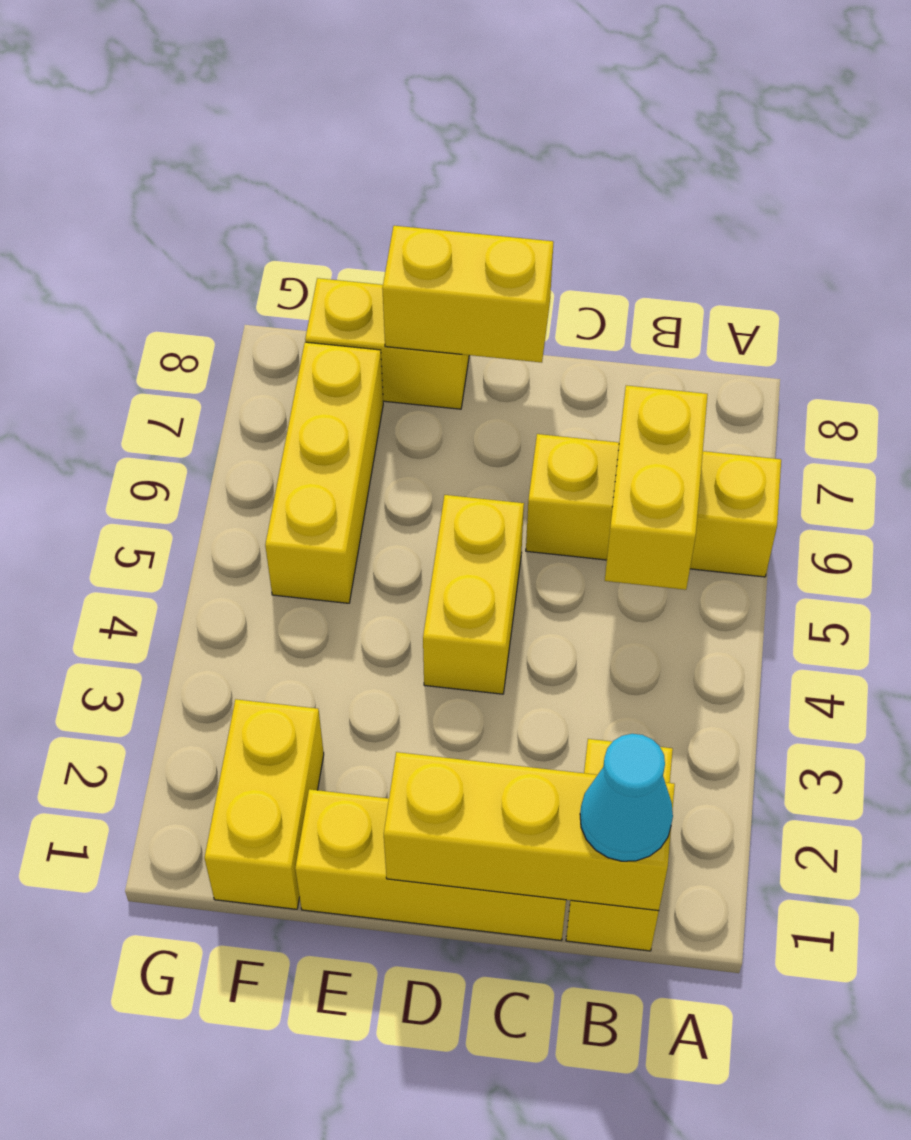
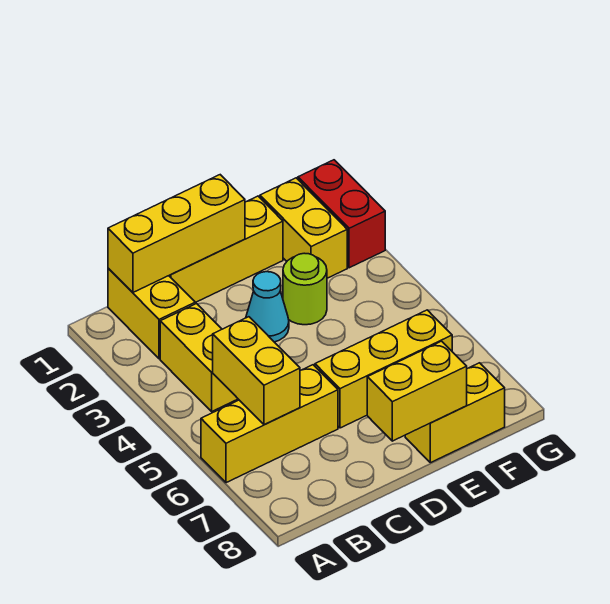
cyan cone B1 level 3 -> cyan cone D3 level 1
yellow brick D4:D5 level 1 -> yellow brick B3:B4 level 1
none -> lime round brick E3 level 1
yellow brick F5:F7 level 1 -> yellow brick D6:F6 level 1
none -> red brick G1:G2 level 1

